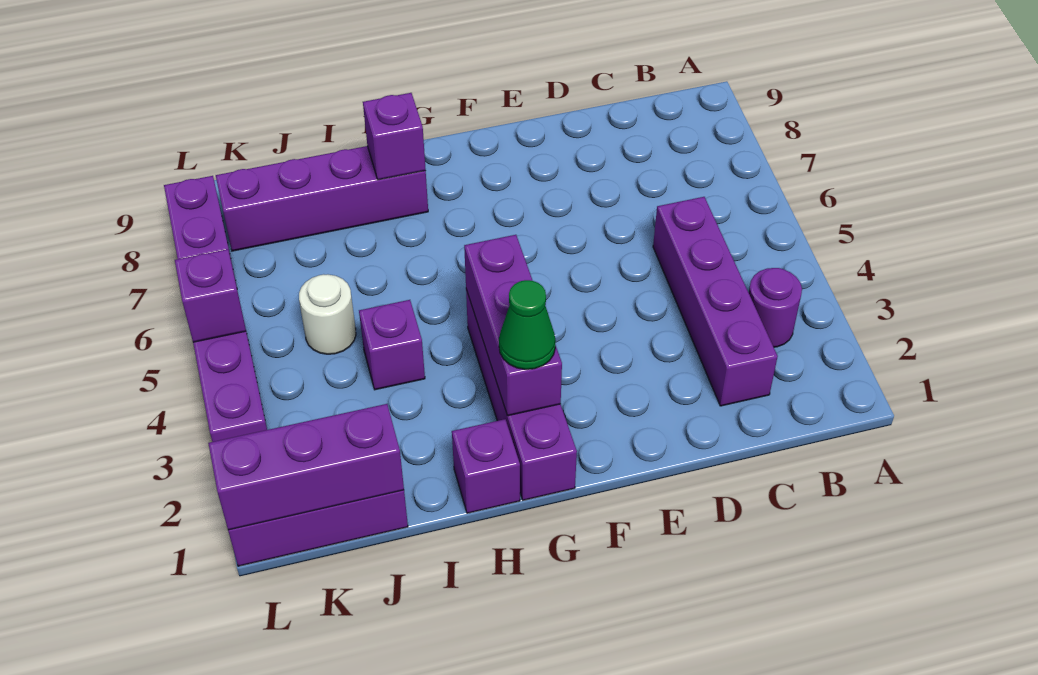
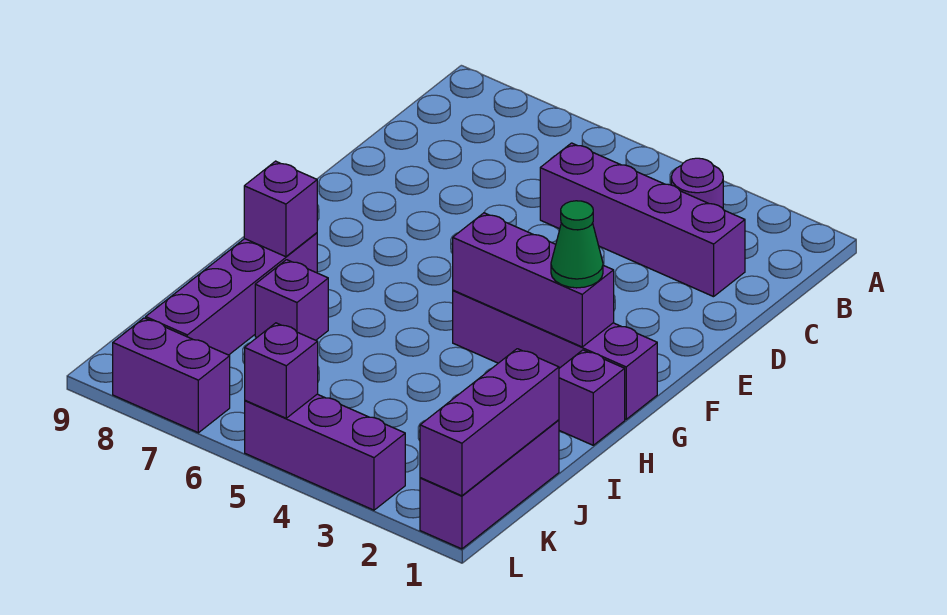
purple brick I4 level 1 -> purple brick I7 level 1
white round brick J5 level 1 -> none

